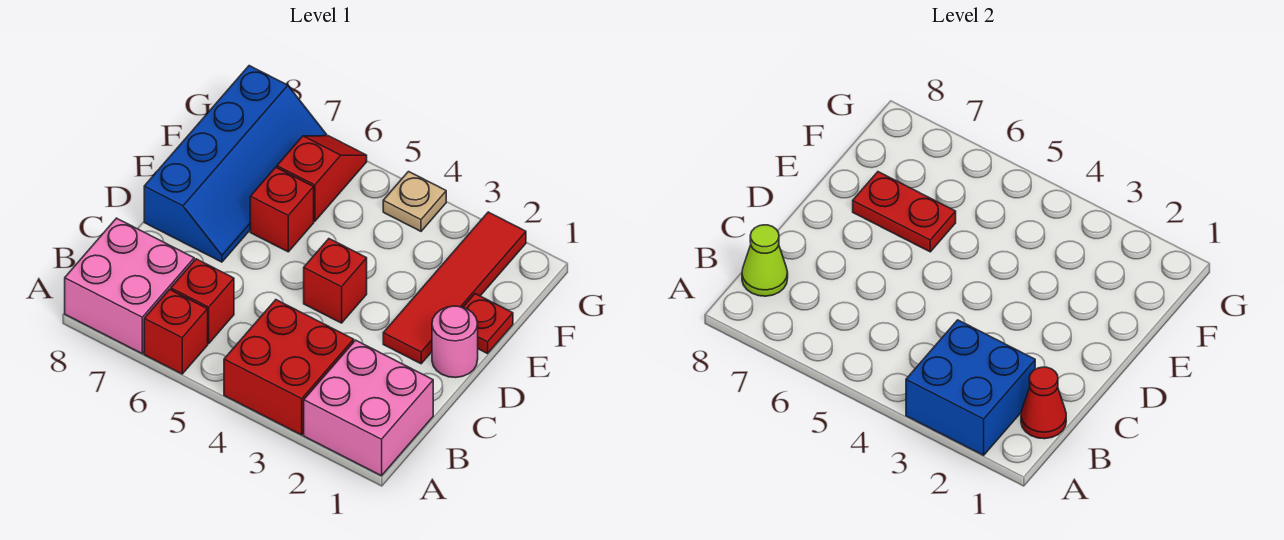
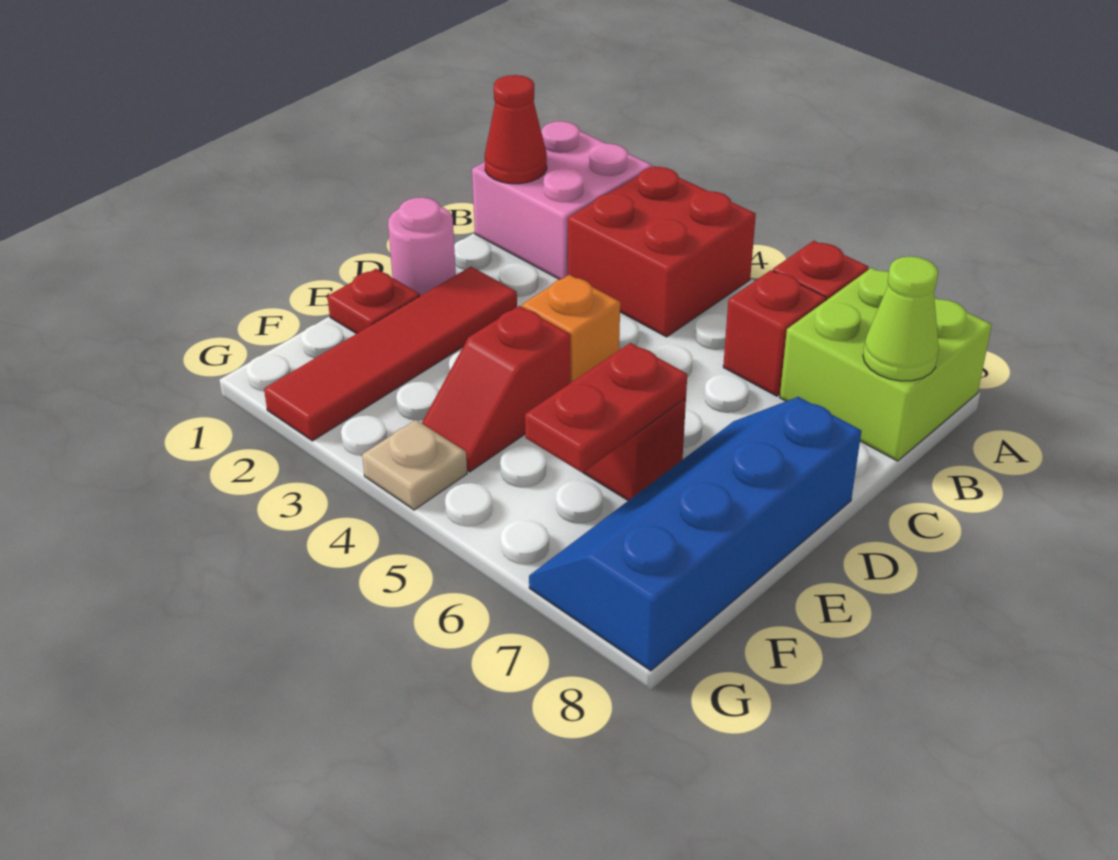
blue brick A2:B3 level 2 -> none
pink brick A7:B8 level 1 -> lime brick A7:B8 level 1
red brick D4 level 1 -> orange brick D4 level 1
red plate E6:E7 level 2 -> red plate E6:F6 level 2
red slope F6:G6 level 1 top F -> red slope E4:F4 level 1 top E

